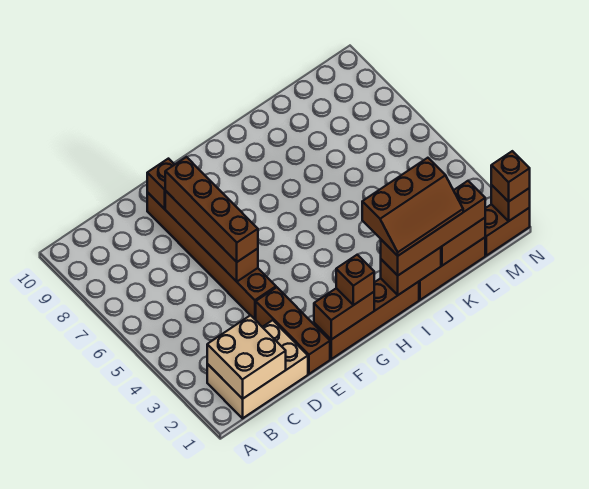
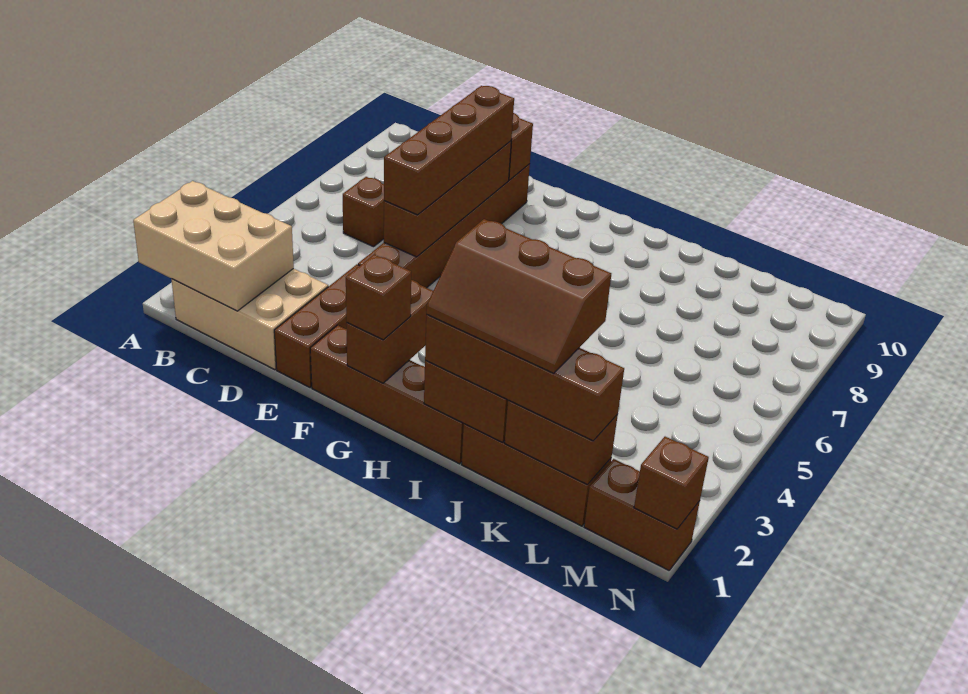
tan brick B1:C2 level 2 -> tan brick A1:C2 level 2
brown brick F1:G1 level 2 -> brown brick G1:G2 level 2
brown brick N1 level 3 -> brown brick C6 level 1

